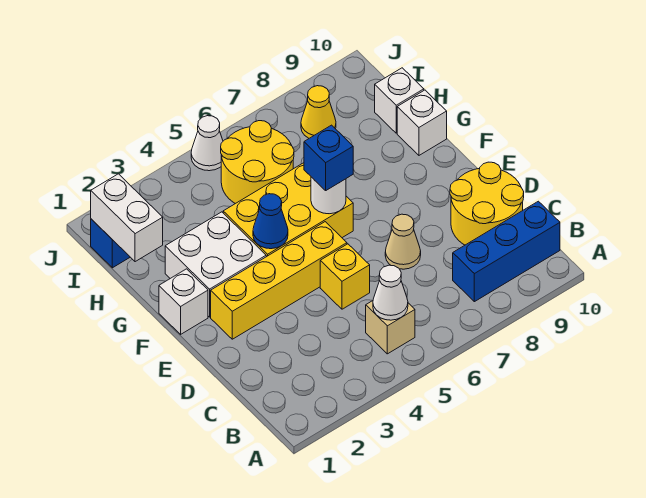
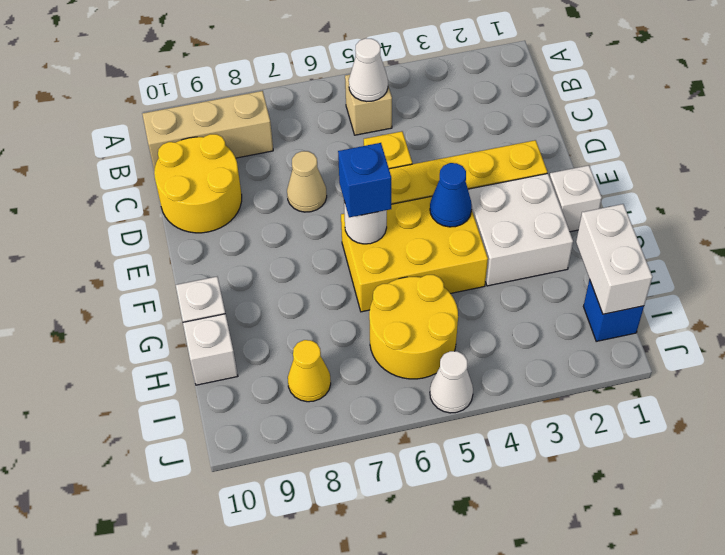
blue brick B8:B10 level 1 -> tan brick B8:B10 level 1

